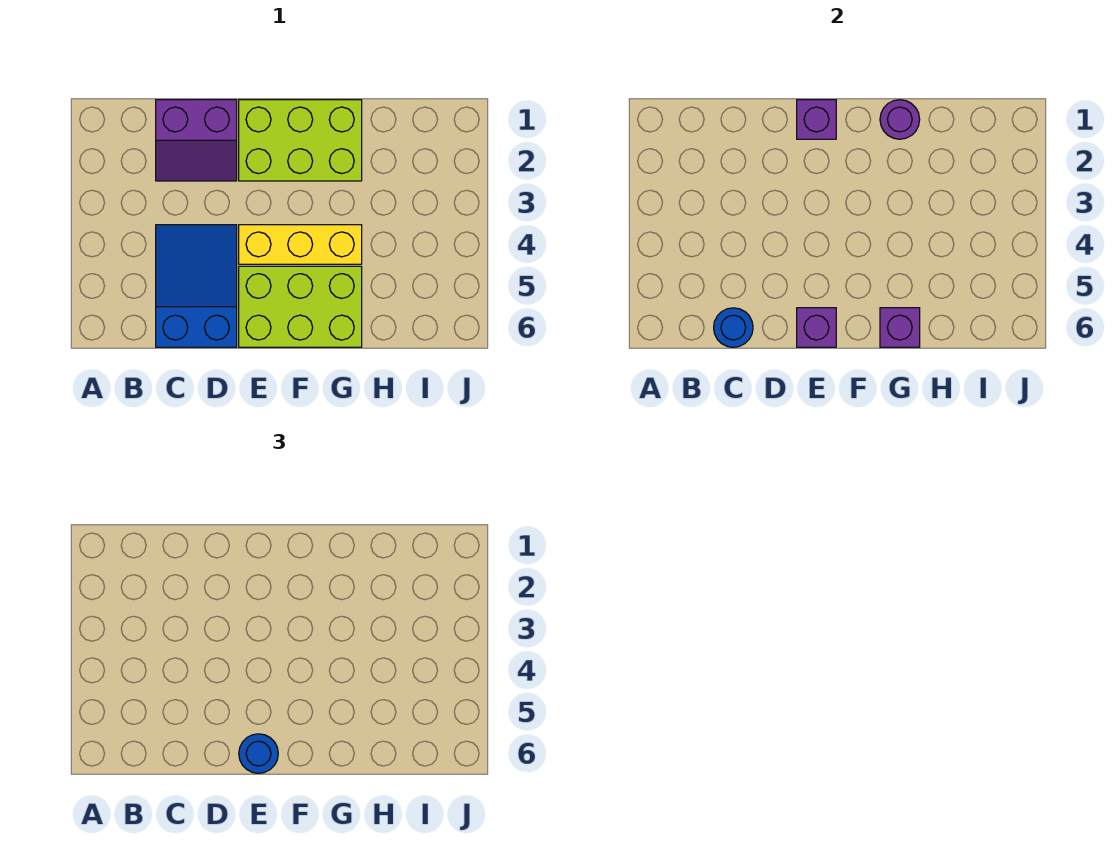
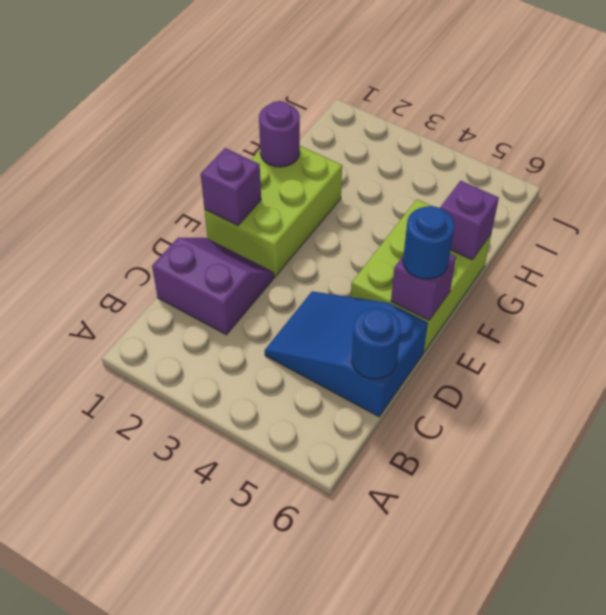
purple slope C1:D2 level 1 top 1 -> purple slope C1:D2 level 1 top C
yellow brick E4:G4 level 1 -> none

